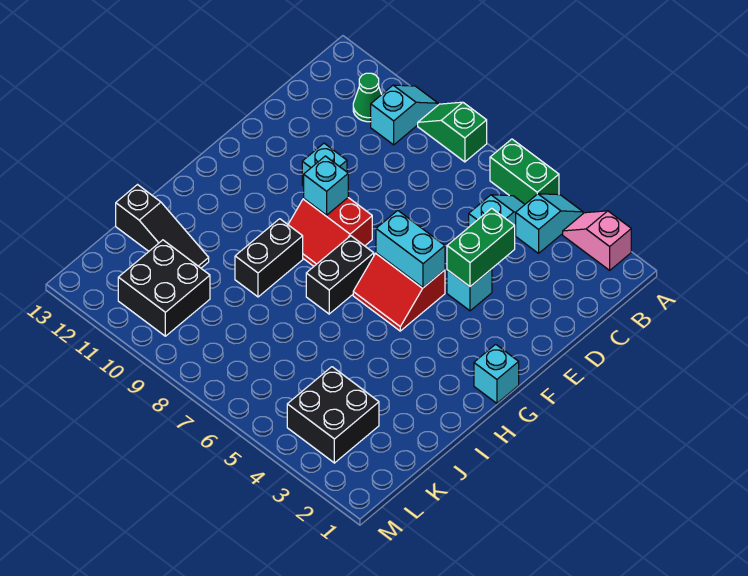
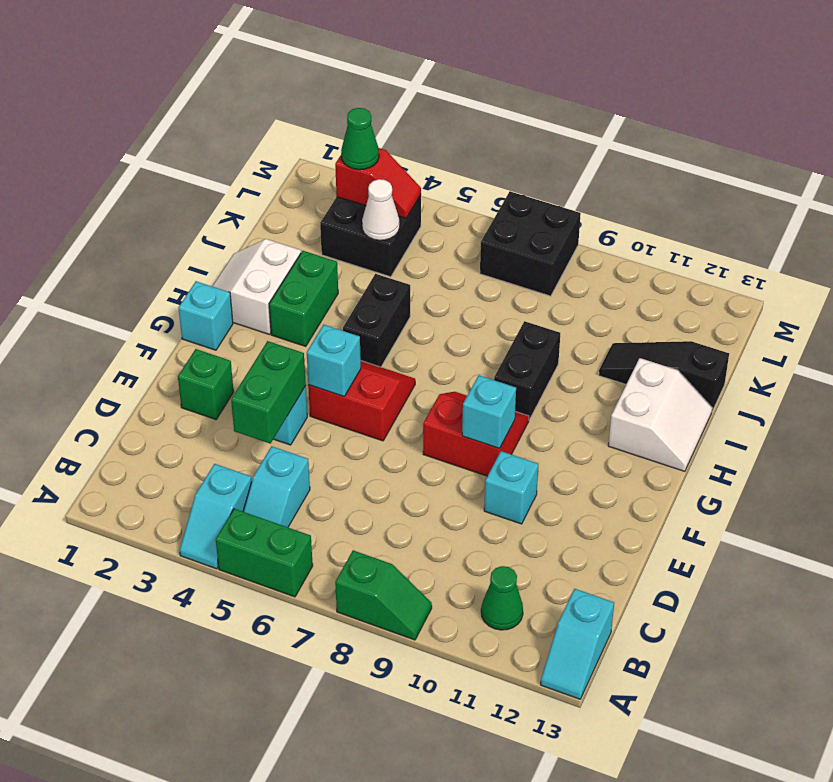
pink slope A2:A3 level 1 top 2 -> none
cyan slope A10:B10 level 1 top B -> cyan slope A13:B13 level 1 top B
none -> green brick E2 level 1
cyan brick F5:F6 level 2 -> cyan brick F5 level 2
black brick G7:H7 level 1 -> black brick H5:I5 level 1
none -> white slope H1:I2 level 1 top 2
none -> green brick H3:I3 level 1
none -> white slope H12:I13 level 1 top 12
none -> white cone K4 level 2
black brick K10:L11 level 1 -> black brick L7:M8 level 1
none -> red slope L3:L4 level 2 top 3
none -> green cone L3 level 3

